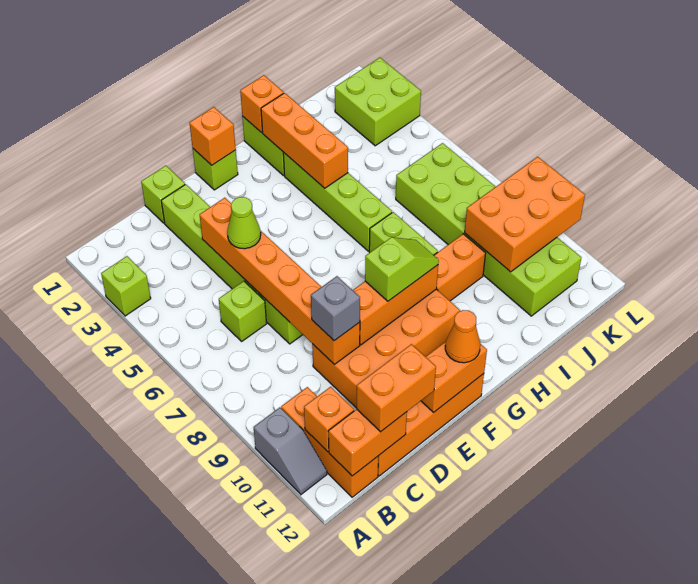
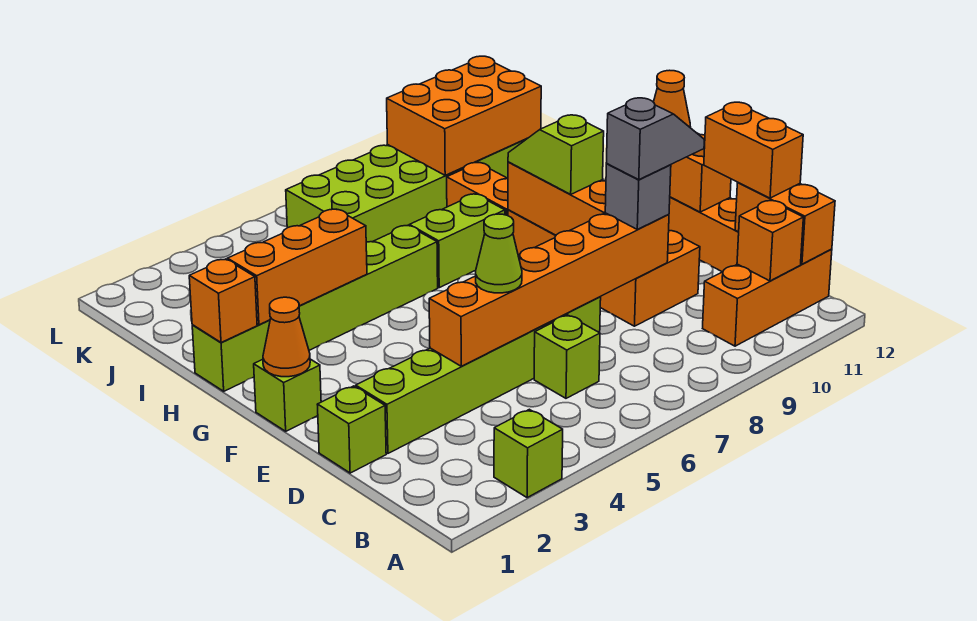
grey slope A10:A11 level 1 top 10 -> grey slope D9:D10 level 4 top 9
orange brick F1 level 2 -> orange cone F1 level 2
orange brick J9:L10 level 2 -> orange brick J9:K11 level 2
lime brick K2:L3 level 1 -> none

